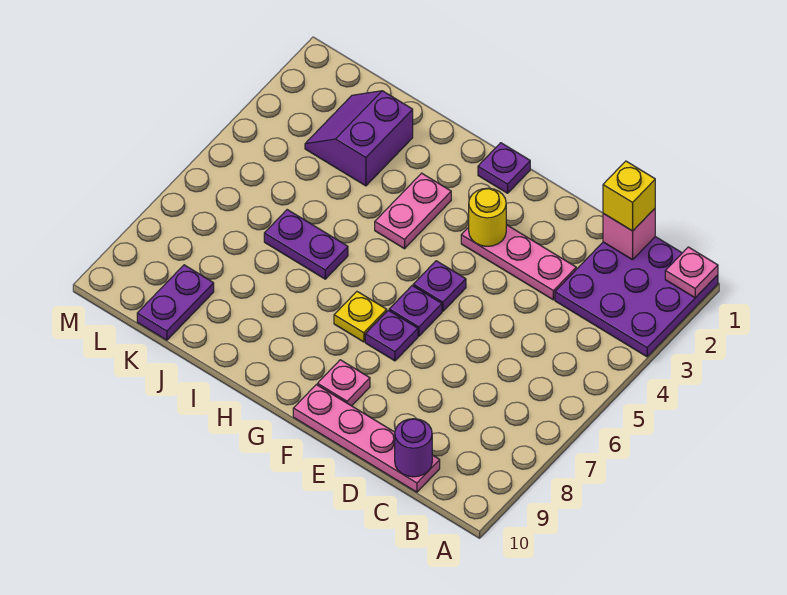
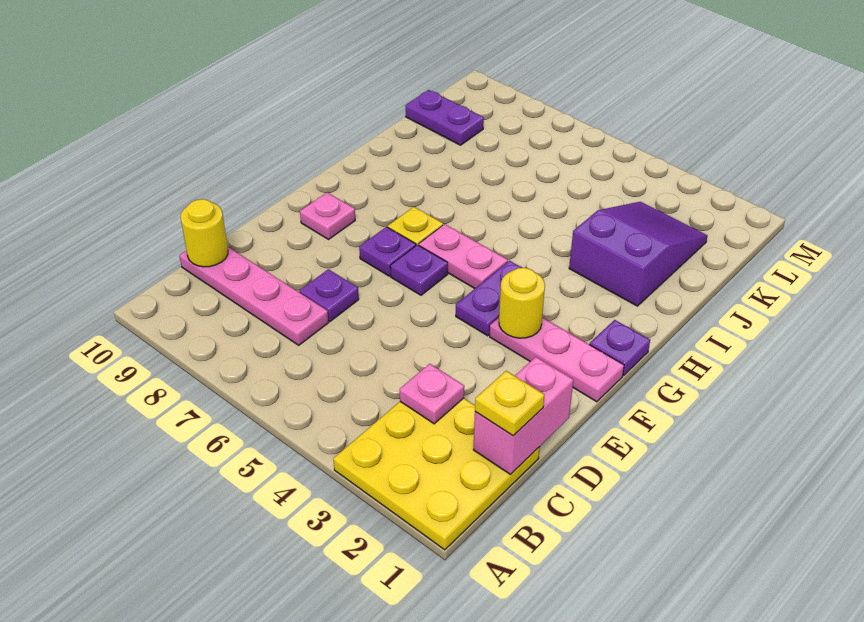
purple plate A1:C3 level 1 -> yellow plate A1:C3 level 1
pink plate A1 level 2 -> pink plate C3 level 2
pink brick C1 level 2 -> pink brick C1:D1 level 2
yellow brick C1 level 3 -> yellow plate C1 level 3
pink plate C10:F10 level 1 -> pink plate C7:C10 level 1
purple round brick C10 level 2 -> yellow round brick C10 level 2
pink plate D3:F3 level 1 -> pink plate F1:F3 level 1
purple plate F5 level 1 -> purple plate D7 level 1
pink plate H3:H4 level 1 -> pink plate G5:G6 level 1
purple plate I6:J6 level 1 -> purple plate F4:G4 level 1
purple slope J2:K3 level 1 top J -> purple slope I2:K3 level 1 top I

